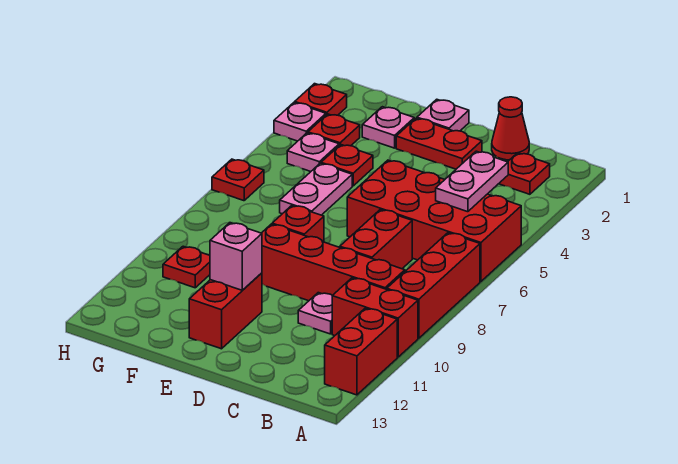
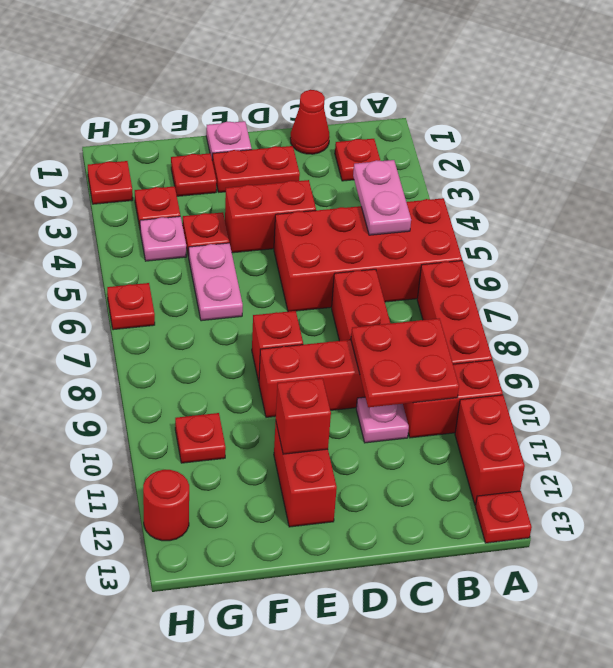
none -> red plate A13 level 1
none -> red plate B9:C10 level 2
none -> red brick D4:E4 level 1
pink brick E11 level 2 -> red brick E11 level 2
pink plate F2 level 1 -> red plate F2 level 1
pink plate H3 level 1 -> none
none -> red round brick H12 level 1

